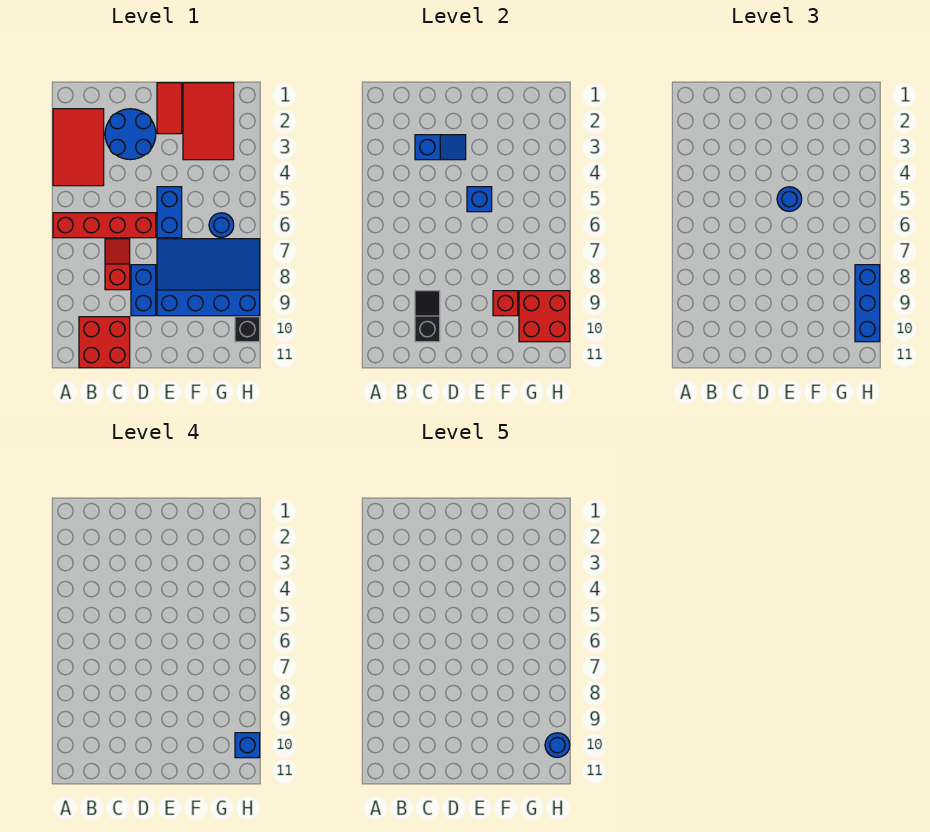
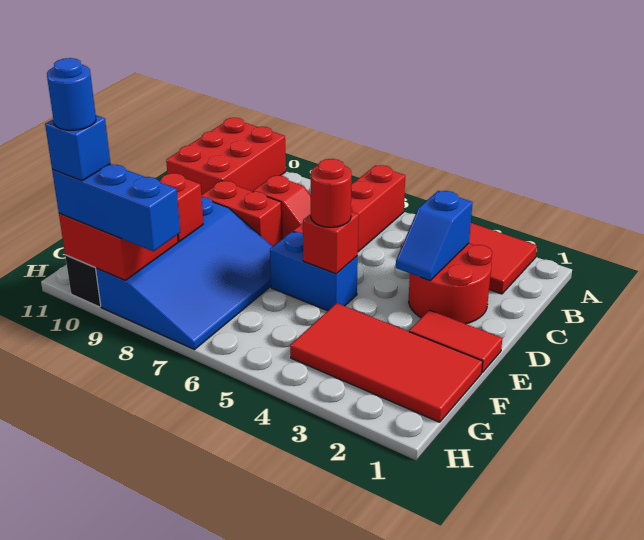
red brick B10:C11 level 1 -> red brick A10:C11 level 1
blue round brick C2:D3 level 1 -> red round brick C2:D3 level 1
black slope C9:C10 level 2 top 10 -> none
blue brick D8:D9 level 1 -> red brick D8:D9 level 1
blue brick E5 level 2 -> red brick E5 level 2
blue round brick E5 level 3 -> red round brick E5 level 3
red tile F1:G3 level 1 -> red tile F1:G4 level 1
blue round brick G6 level 1 -> none

